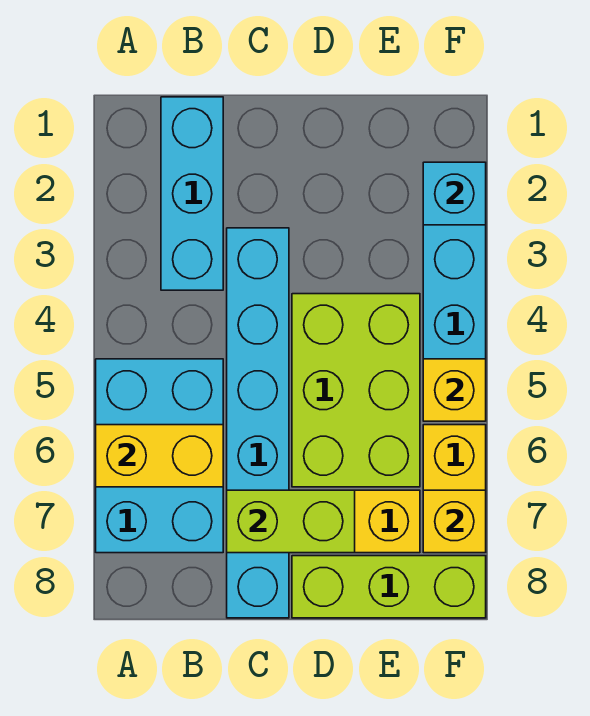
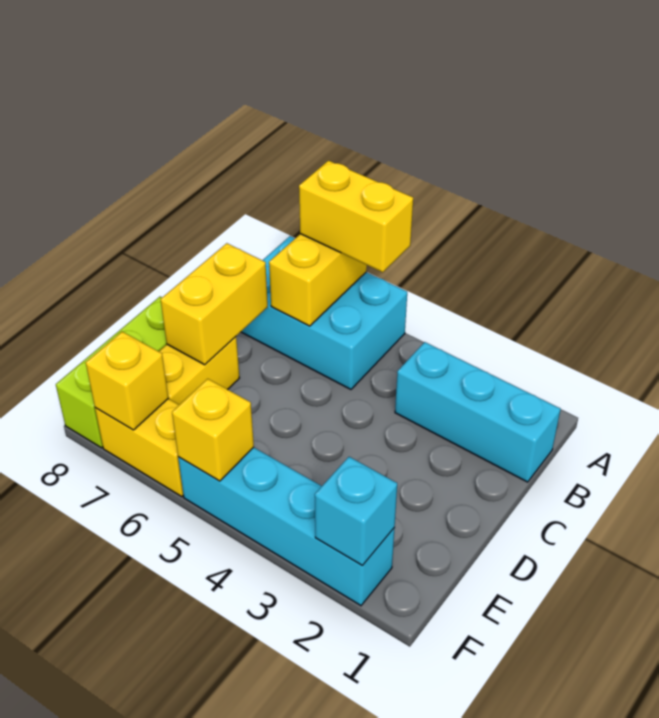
none -> yellow brick A5:A6 level 3
cyan brick C3:C8 level 1 -> none
lime brick C7:D7 level 2 -> yellow brick C7:D7 level 2
lime brick D4:E6 level 1 -> none

